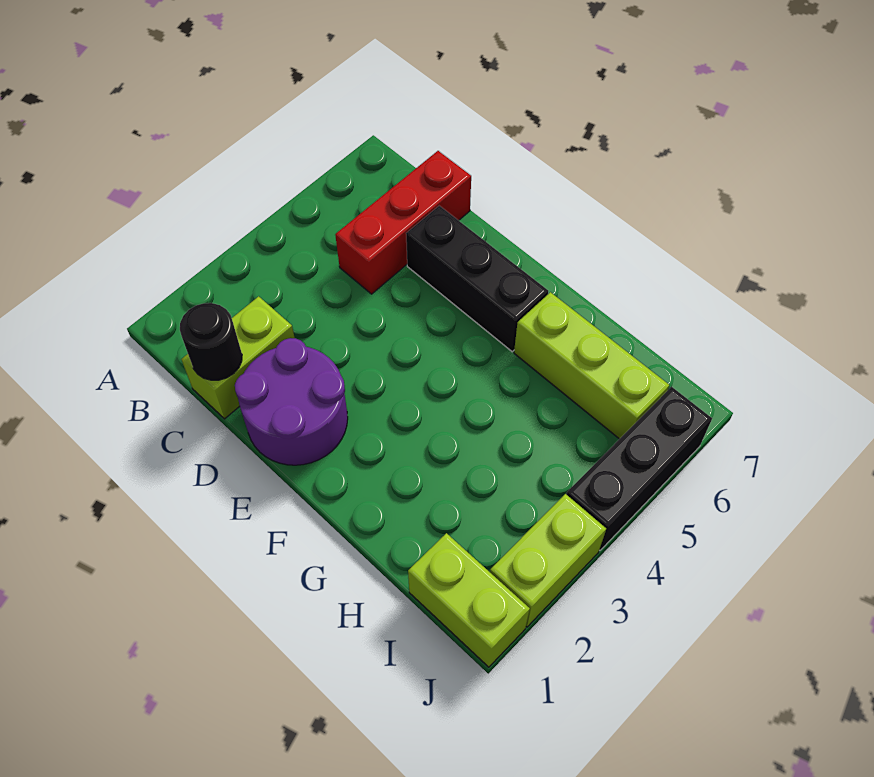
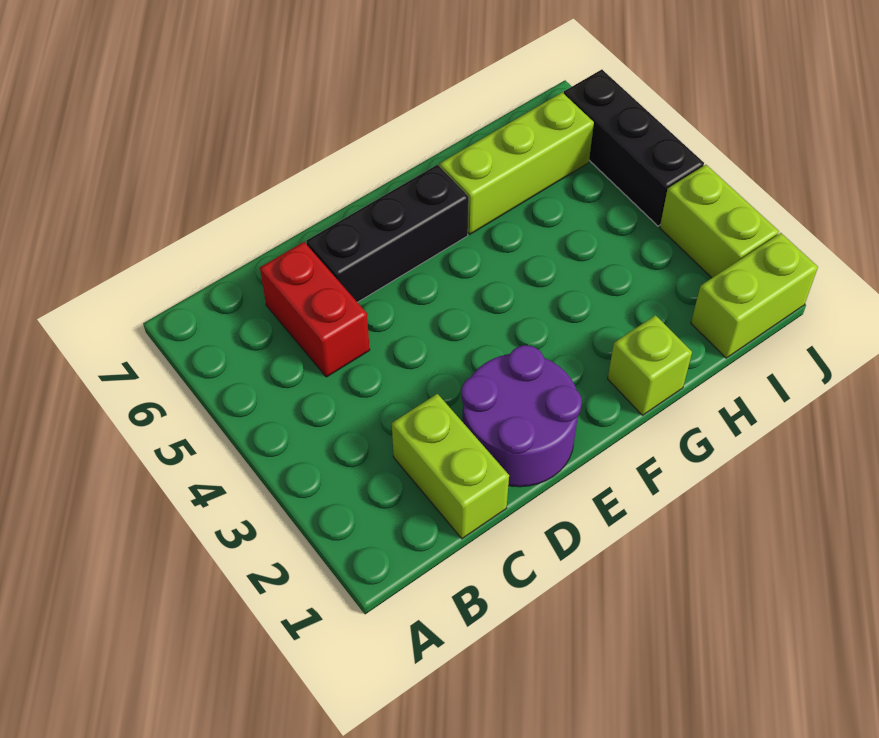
black round brick C1 level 2 -> none
red brick C5:C7 level 1 -> red brick C5:C6 level 1
none -> lime brick G1 level 1

